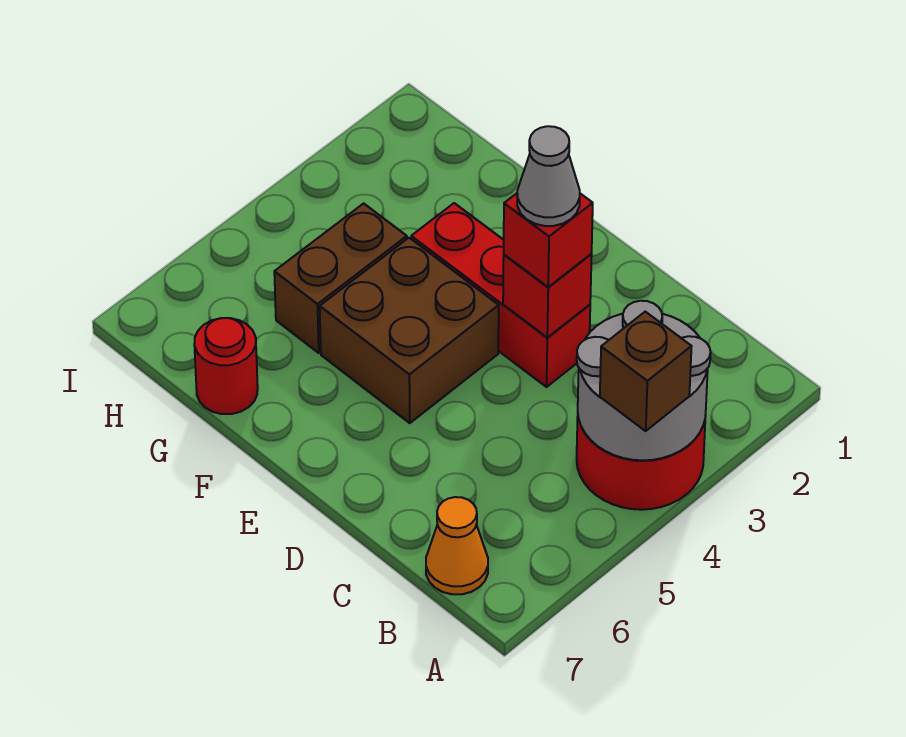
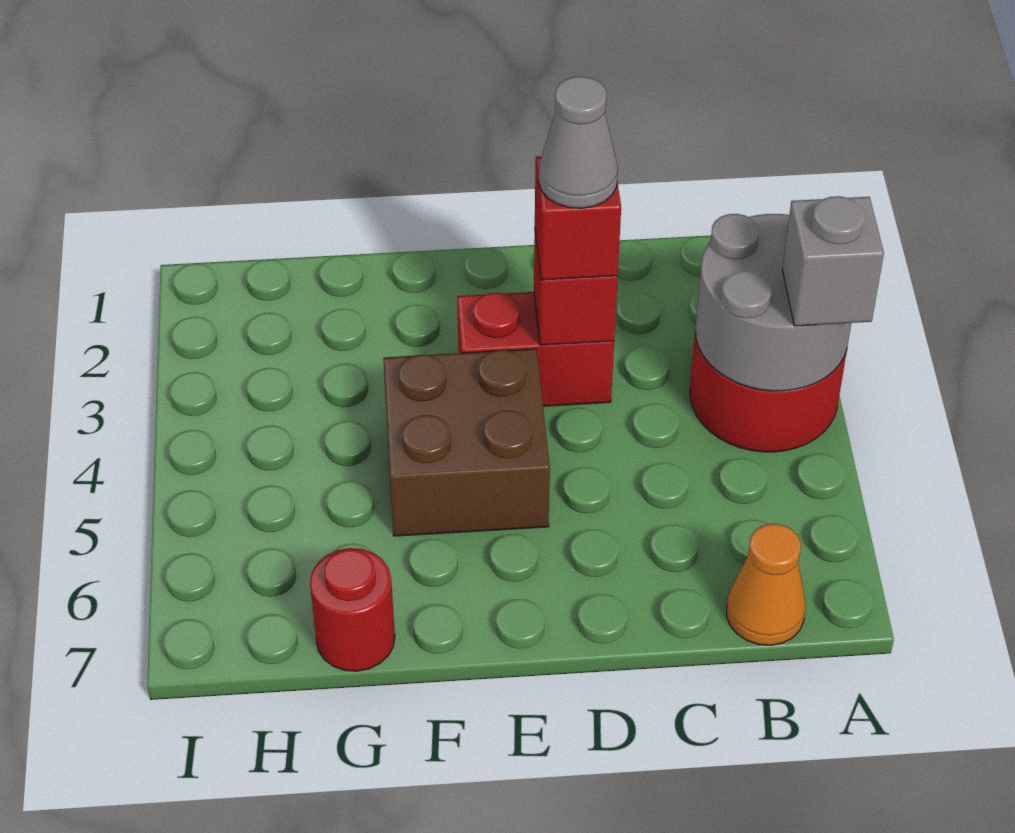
brown brick A4 level 3 -> grey brick A4 level 3
red brick D3:F3 level 1 -> red brick D3:E3 level 1
brown brick G4:G5 level 1 -> none

